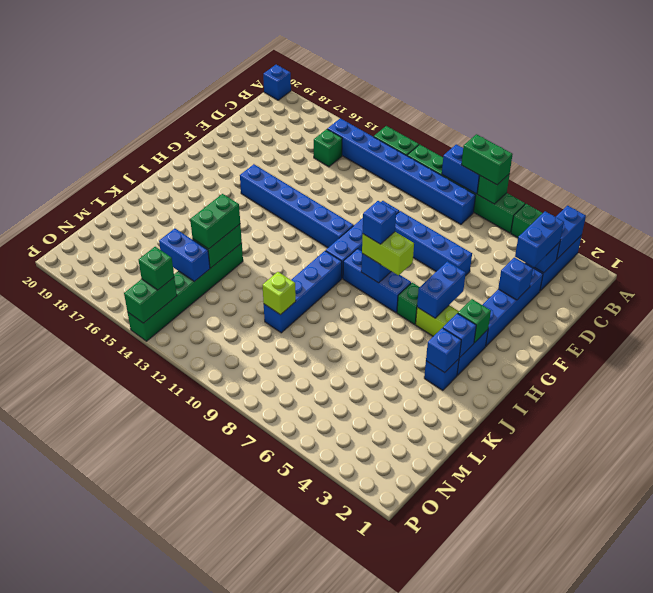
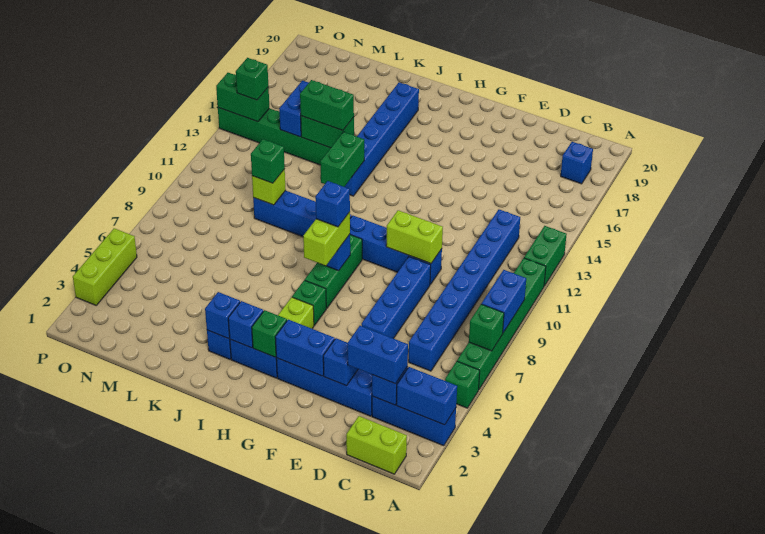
green brick A7:A8 level 3 -> green brick J12:J13 level 2
blue brick A20 level 1 -> blue brick B18 level 1
none -> lime brick B1:C1 level 1
blue brick B8:B15 level 1 -> blue brick C6:C13 level 1
green brick C15 level 1 -> green brick L10 level 3
none -> lime brick E10:F10 level 2
blue brick G5:H5 level 2 -> blue brick F3:G3 level 2
blue brick G11:G16 level 1 -> blue brick J13:J18 level 1
blue brick H7:H9 level 1 -> green brick H7:H9 level 1
none -> lime brick P3:P5 level 1

